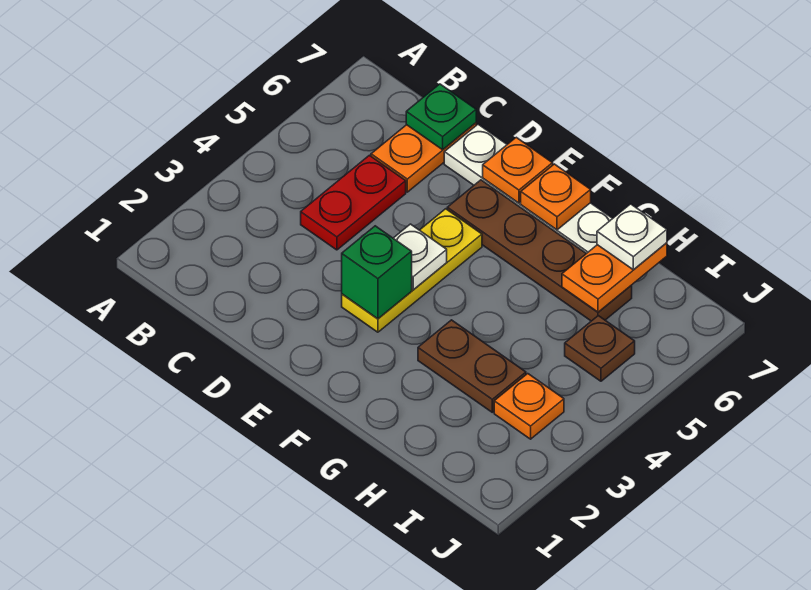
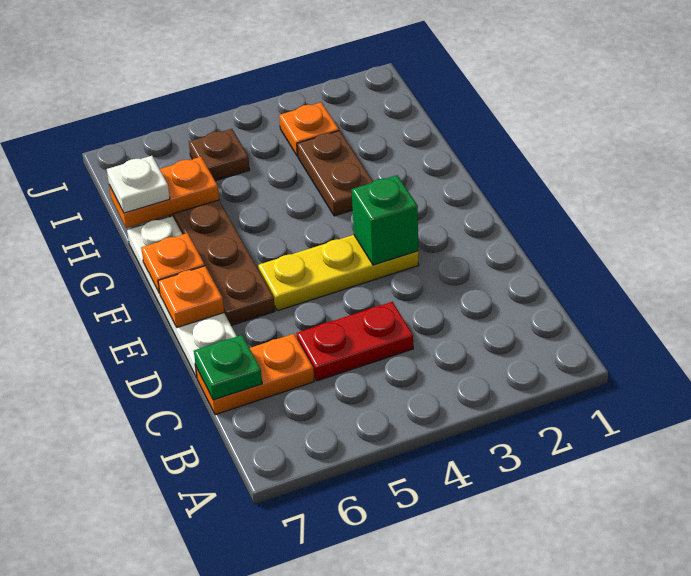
white plate E4 level 2 -> none

